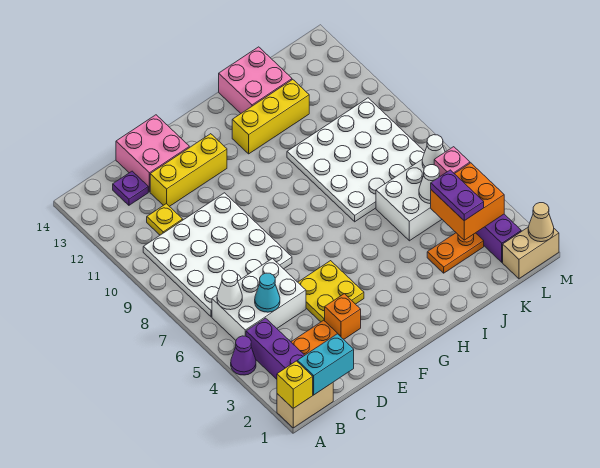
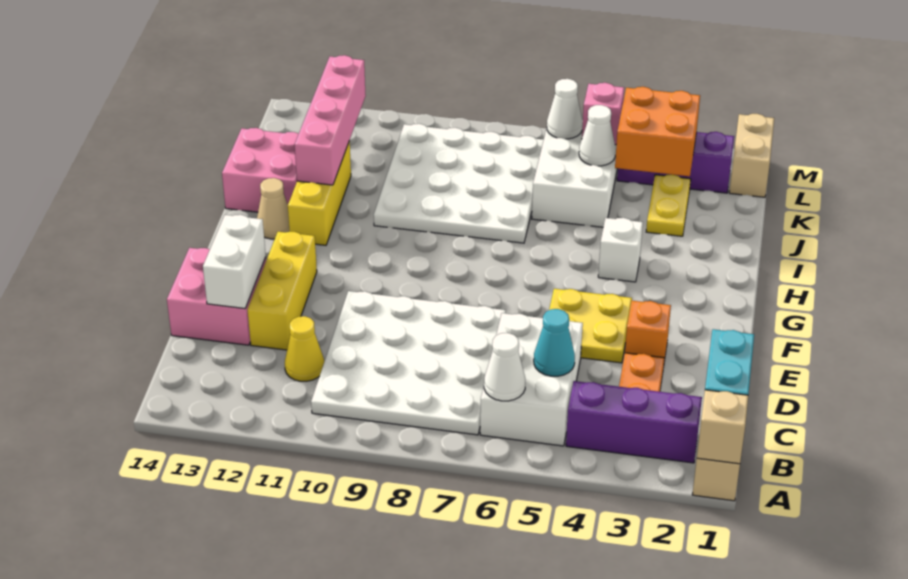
yellow brick A1 level 2 -> tan brick A1 level 2
purple cone A4 level 1 -> none
yellow plate C11 level 1 -> yellow cone C11 level 1
purple plate C13 level 1 -> none
none -> white brick D13:E13 level 2
none -> white brick H4 level 1
none -> pink brick I12:L12 level 2
orange plate J3:K3 level 1 -> yellow plate J3:K3 level 1
purple plate K3:K4 level 3 -> none
tan cone M1 level 2 -> tan cone H13 level 1

